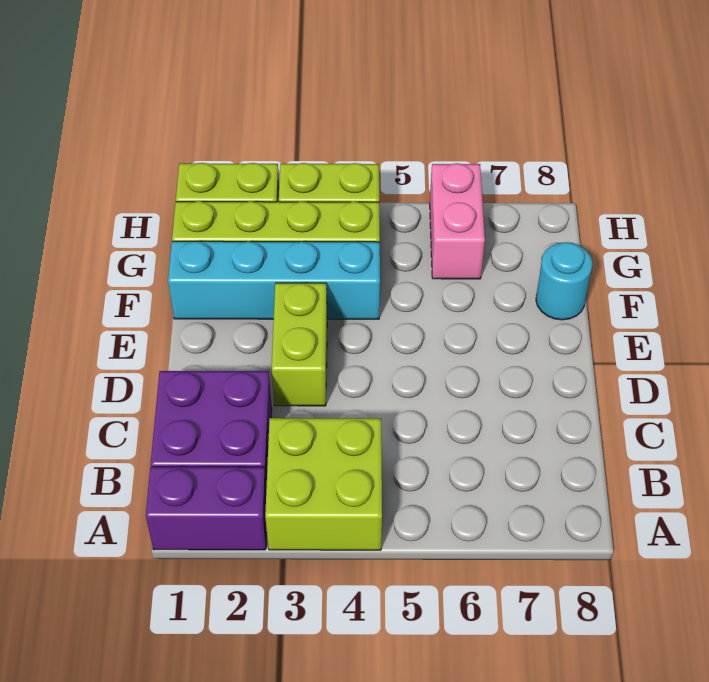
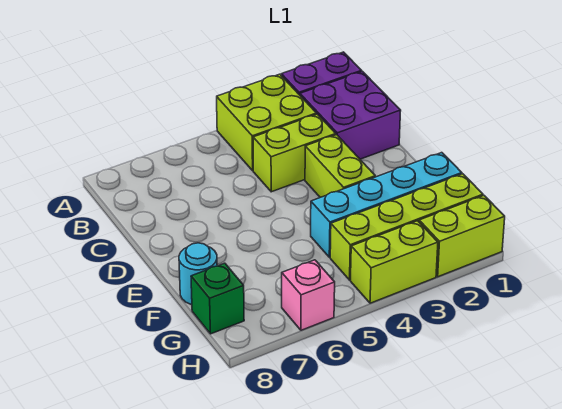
none -> lime brick C3:C4 level 1
pink brick G6:H6 level 1 -> pink brick H6 level 1
none -> green brick G8 level 1

